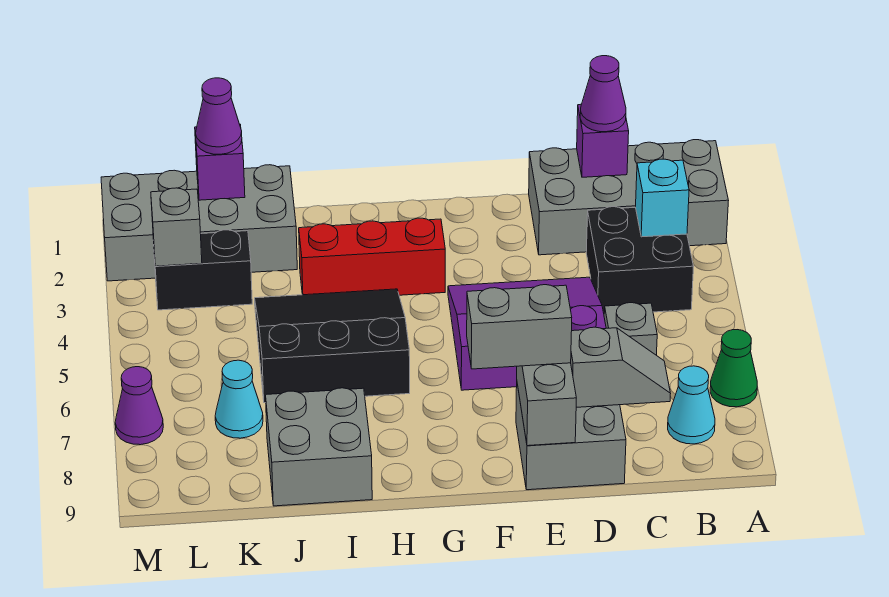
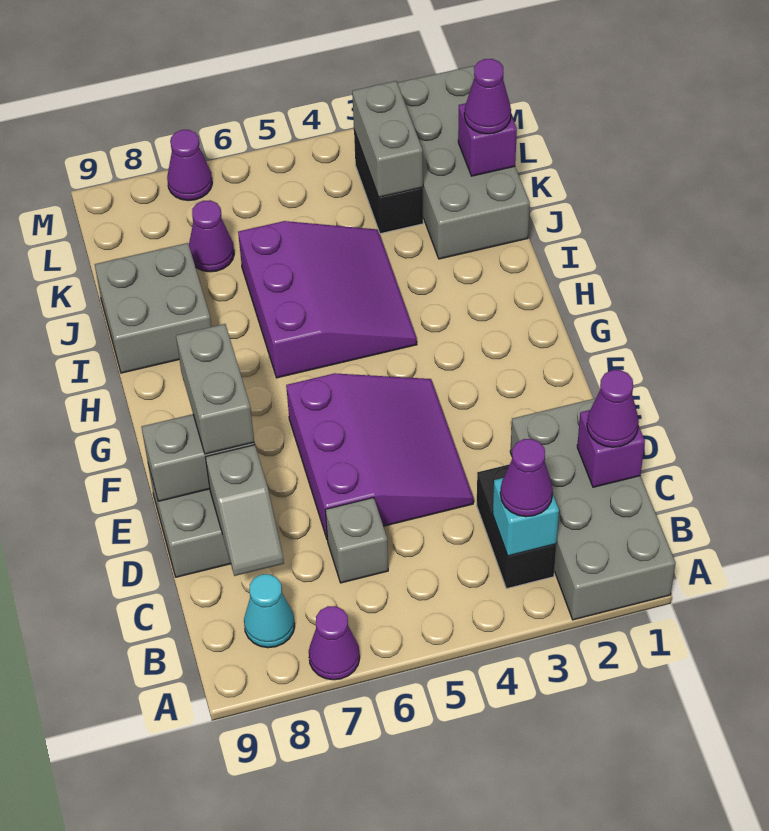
green cone A7 level 1 -> purple cone A7 level 1
black brick B3:C4 level 1 -> black brick B3:C3 level 1
none -> purple cone B3 level 3
red brick G3:I3 level 1 -> none
black slope H4:J6 level 1 top 6 -> purple slope H4:J6 level 1 top 6
cyan cone K7 level 1 -> purple cone K7 level 1
grey brick L3 level 2 -> grey brick K3:L3 level 2

